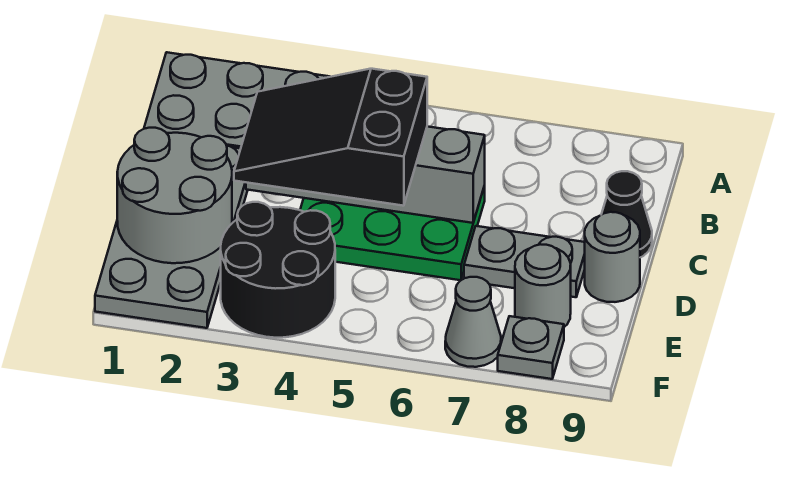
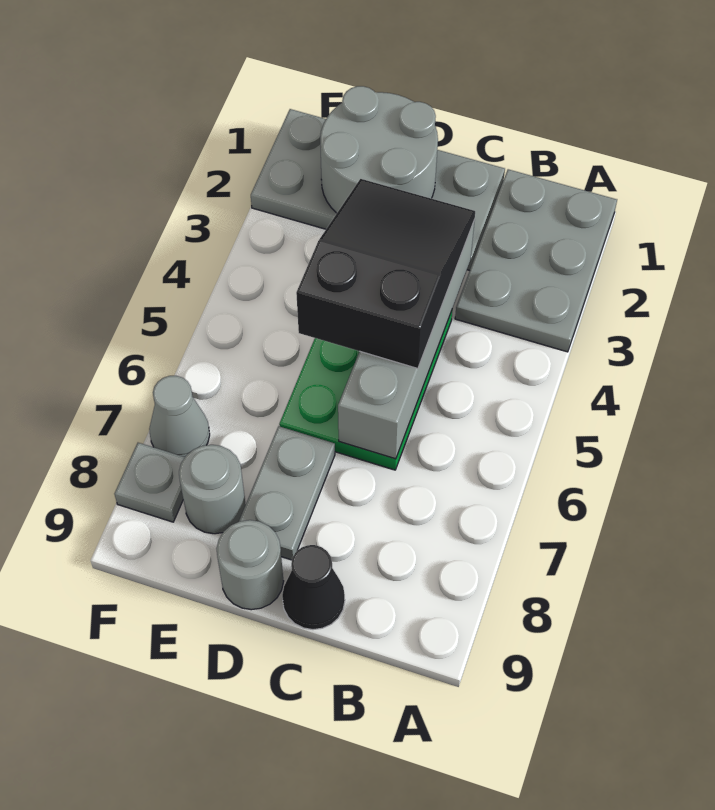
black round brick E3:F4 level 1 -> none

